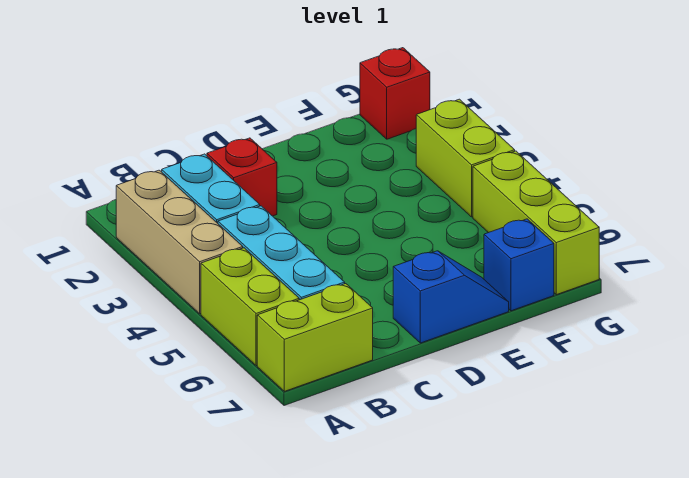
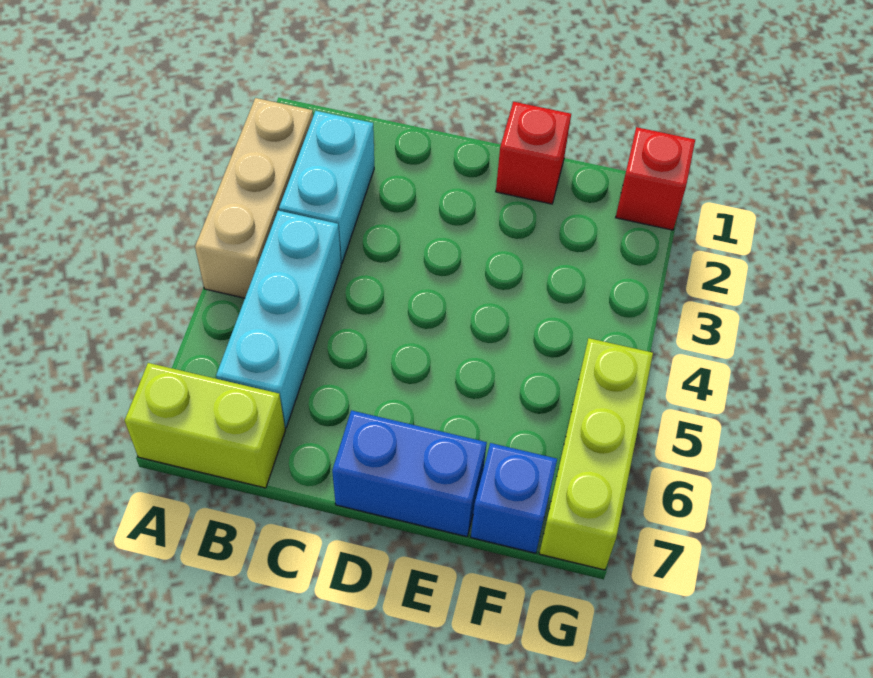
lime brick A5:A6 level 1 -> none
red brick C2 level 1 -> red brick E1 level 1
blue slope D7:E7 level 1 top D -> blue brick D7:E7 level 1
lime brick G3:G4 level 1 -> none

